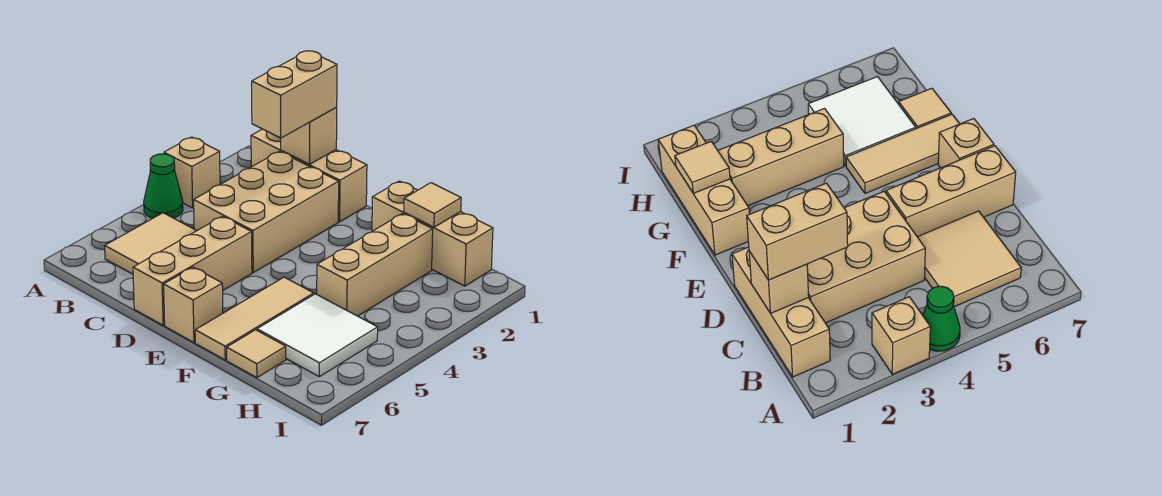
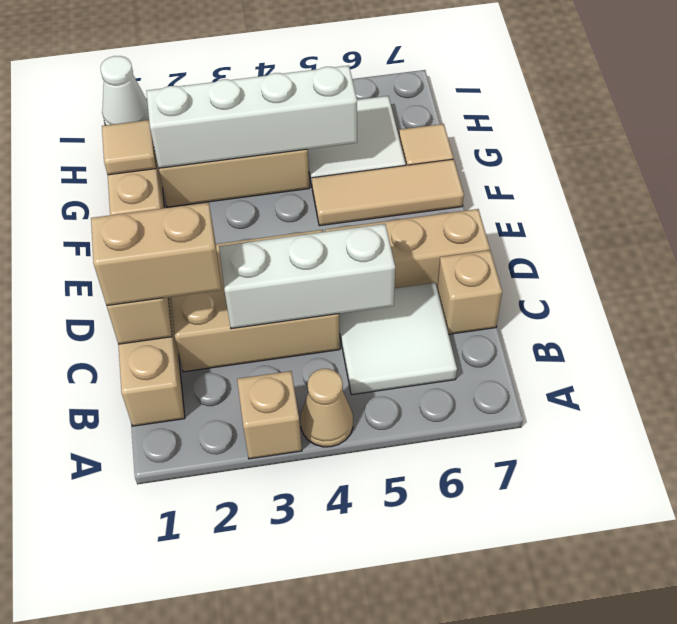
green cone A4 level 1 -> tan cone A4 level 1
tan tile B5:C6 level 1 -> white tile B5:C6 level 1
none -> white brick C3:C5 level 2
tan brick E7 level 1 -> tan brick C7 level 1
none -> white brick G2:G5 level 2
none -> white cone H1 level 2

